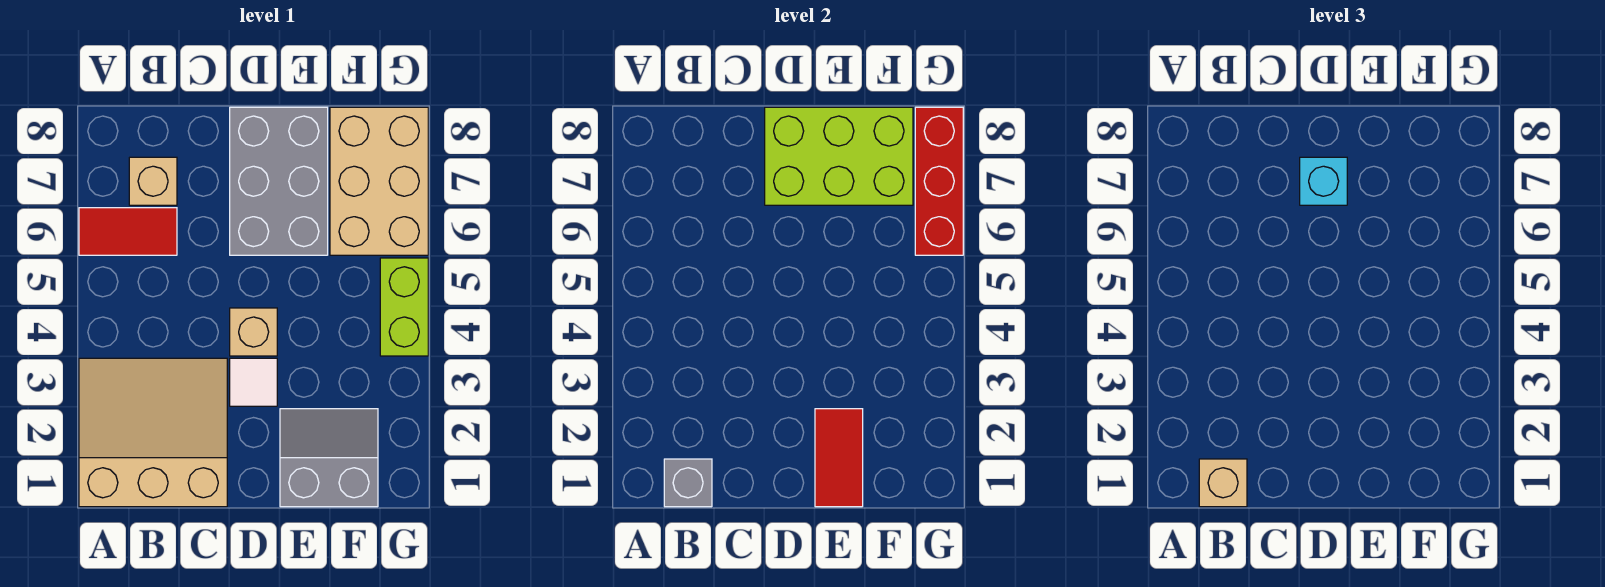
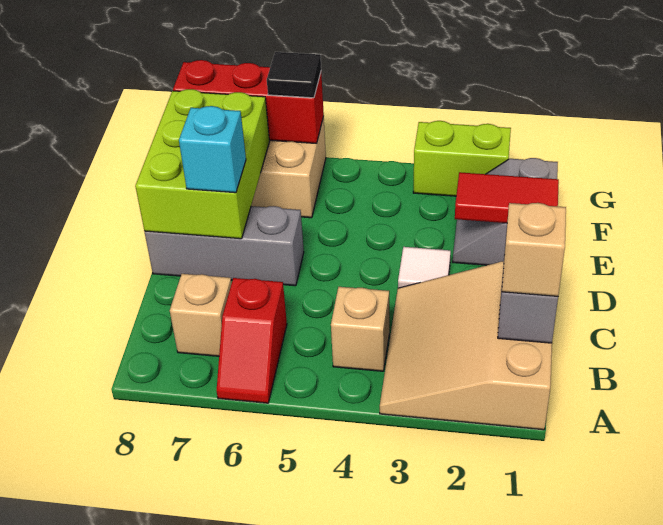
red tile A6:B6 level 1 -> red slope A6:B6 level 1 top B
tan brick D4 level 1 -> tan brick B4 level 1
grey brick D6:E8 level 1 -> grey brick D6:D8 level 1
lime brick G4:G5 level 1 -> lime brick G2:G3 level 1
none -> black tile G6 level 3

